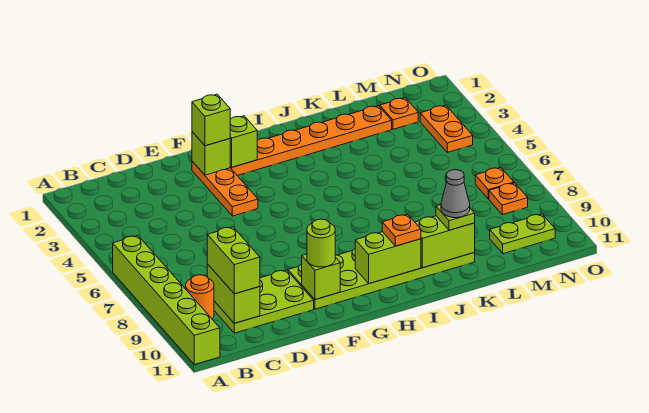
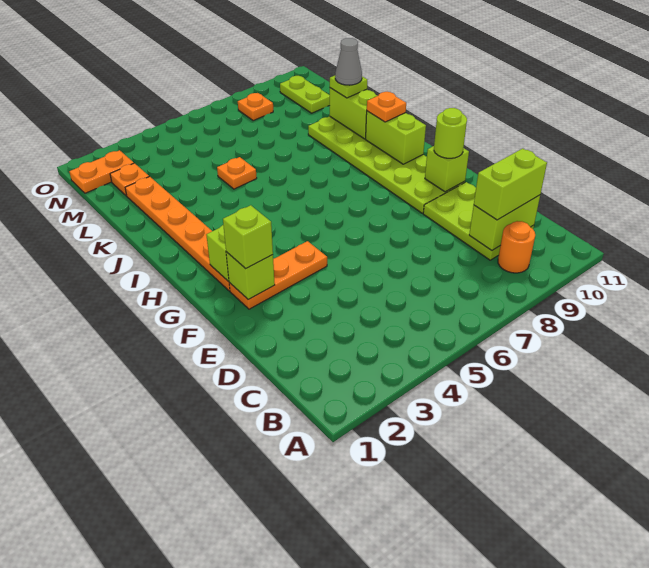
lime brick A6:A11 level 1 -> none
orange plate N3:N4 level 1 -> orange plate N1:N2 level 1
orange plate N7 level 1 -> orange plate K5 level 1

